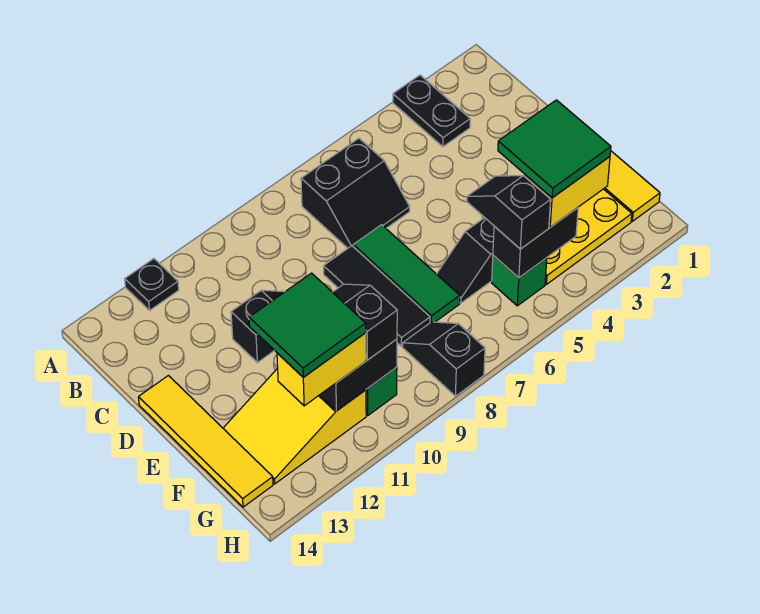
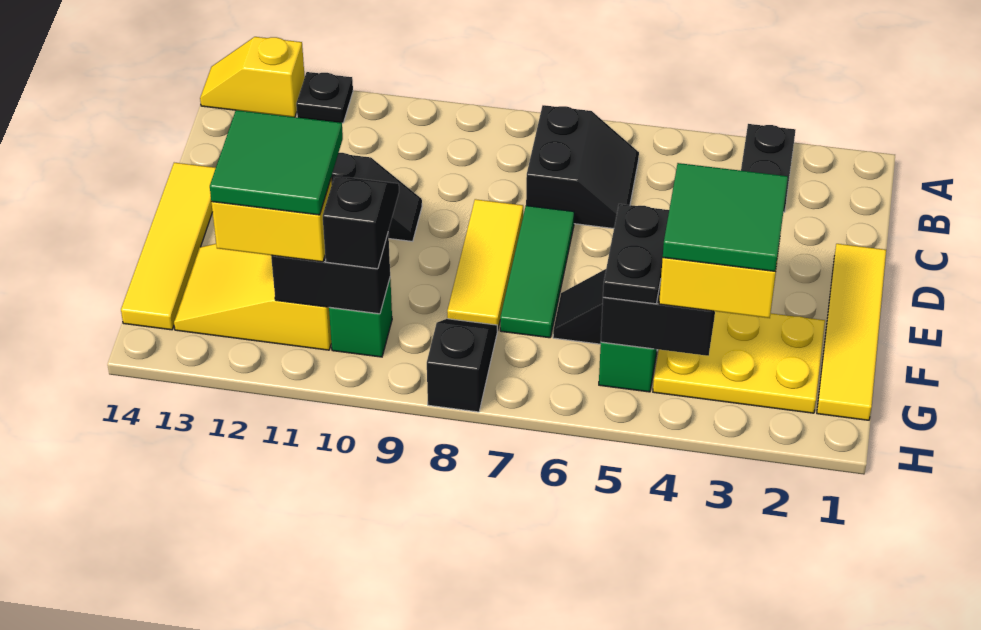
none -> yellow slope A13:A14 level 1 top 13
black slope B6:C7 level 1 top B -> black slope B6:C7 level 1 top 7
black tile D8:F8 level 1 -> yellow tile D8:F8 level 1
black slope F5:G5 level 3 top G -> black plate F5:G5 level 3

